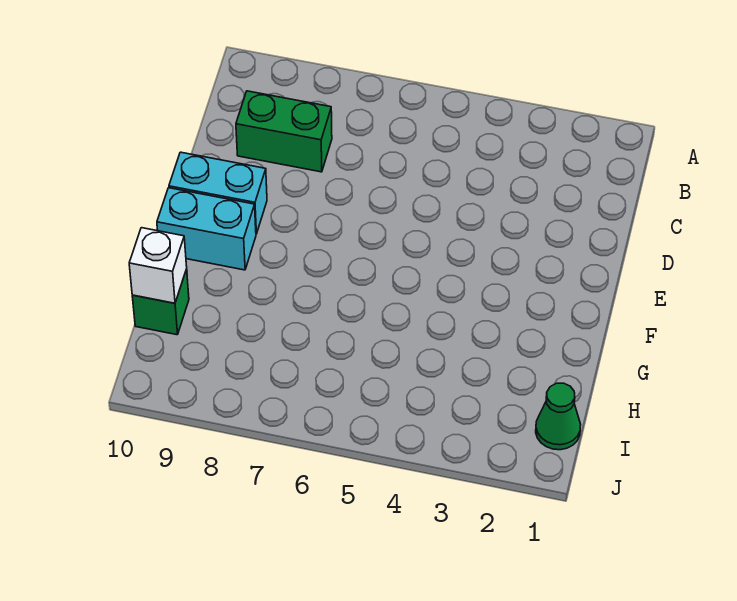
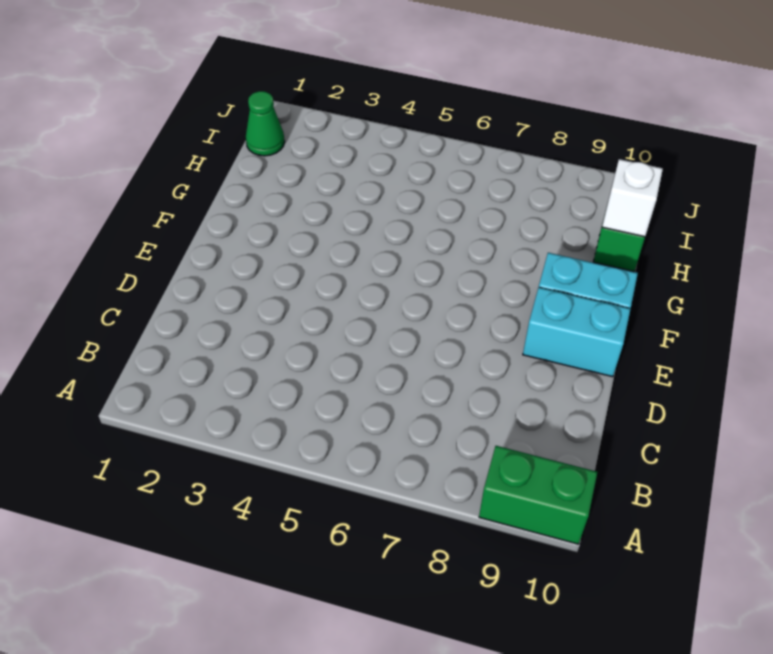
green brick C8:C9 level 1 -> green brick A9:A10 level 1

